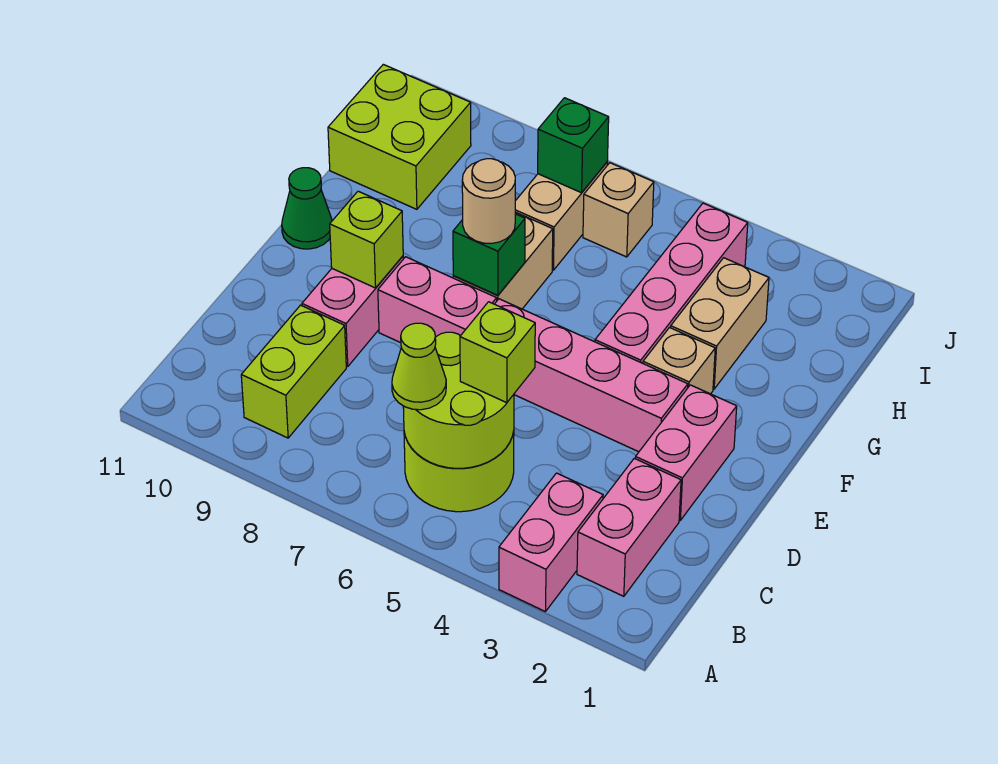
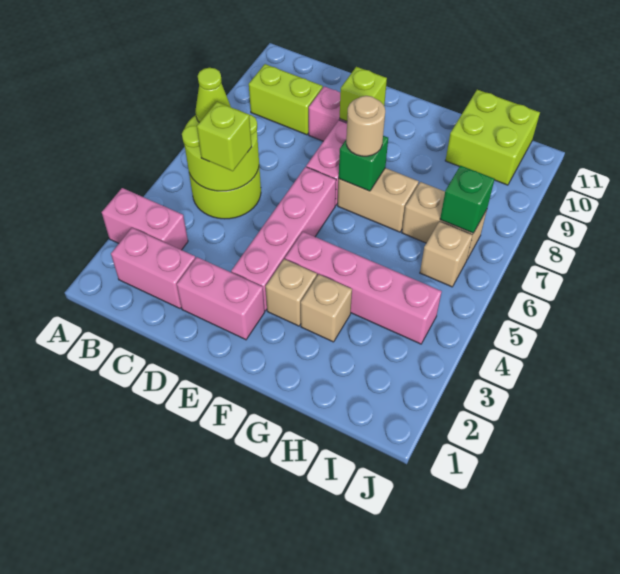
green cone F11 level 1 -> none
tan brick G3:H3 level 1 -> tan brick G3 level 1

